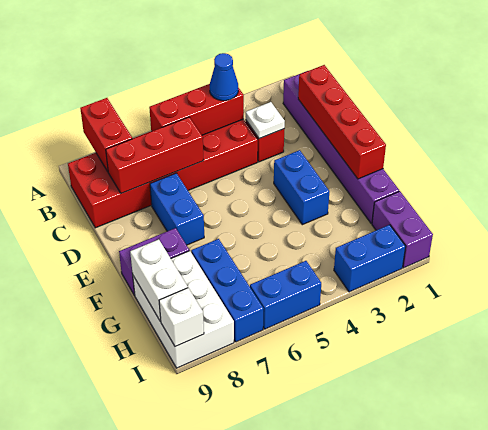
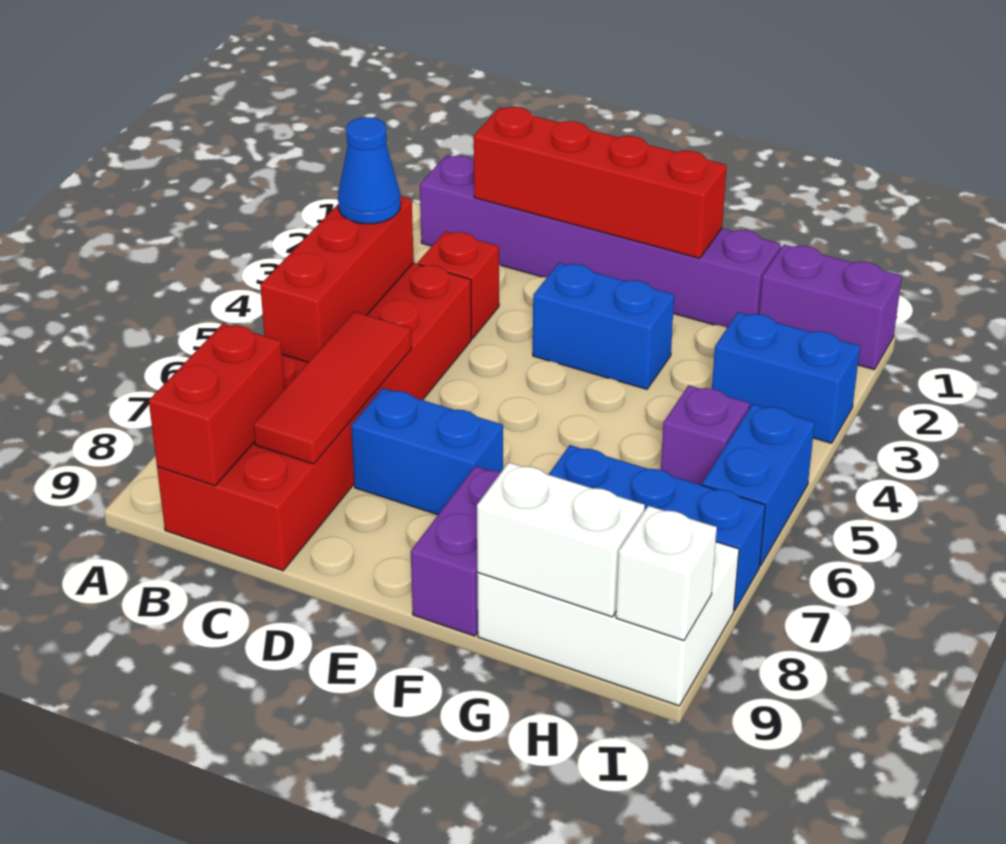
red brick A8:B8 level 2 -> red brick B8:B9 level 2
white plate C3 level 2 -> none
red brick C6:C8 level 2 -> red tile C6:C8 level 2
none -> purple brick H5 level 1
blue brick I2:I3 level 1 -> blue brick H3:I3 level 1

